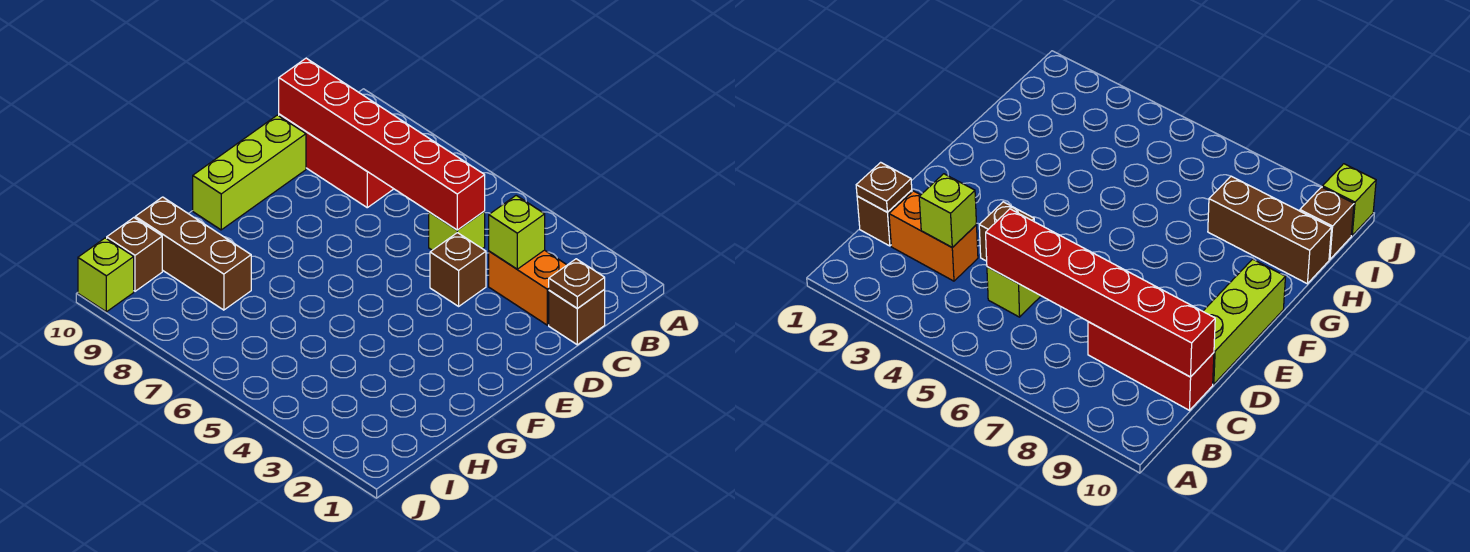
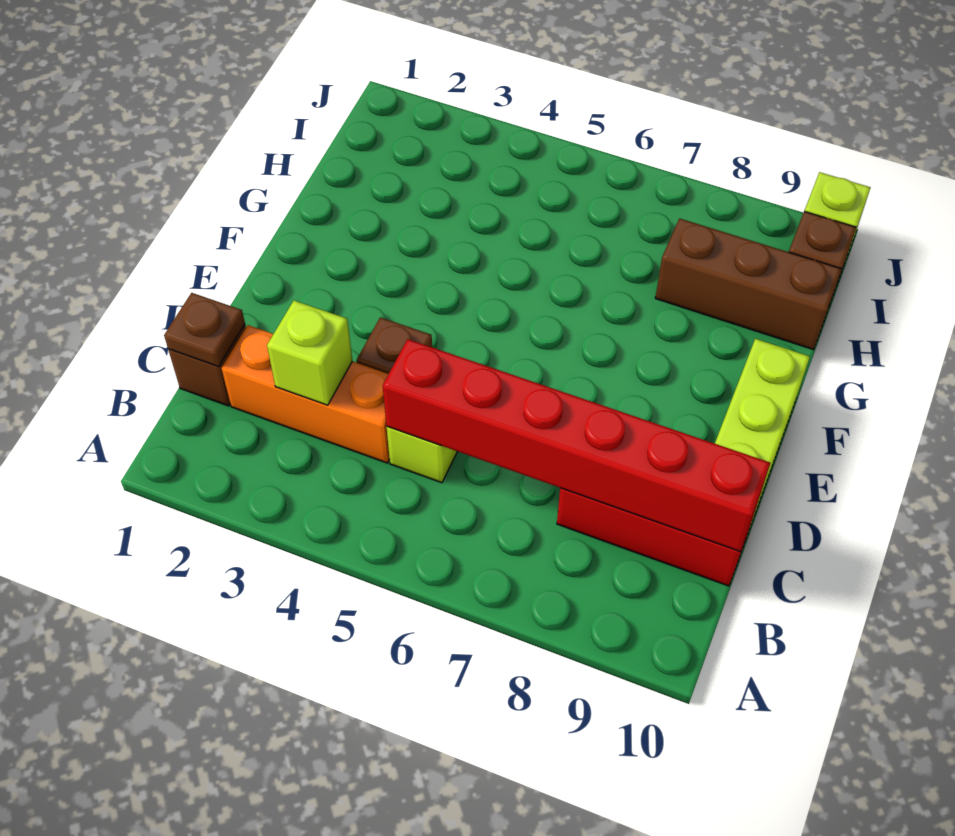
orange brick C2:C3 level 1 -> orange brick C2:C4 level 1

